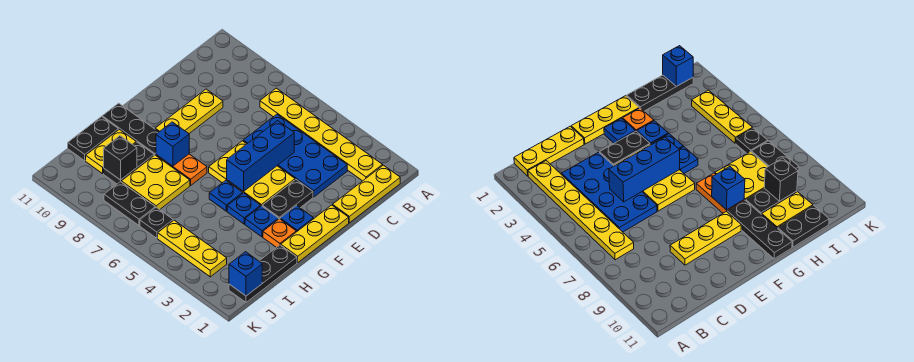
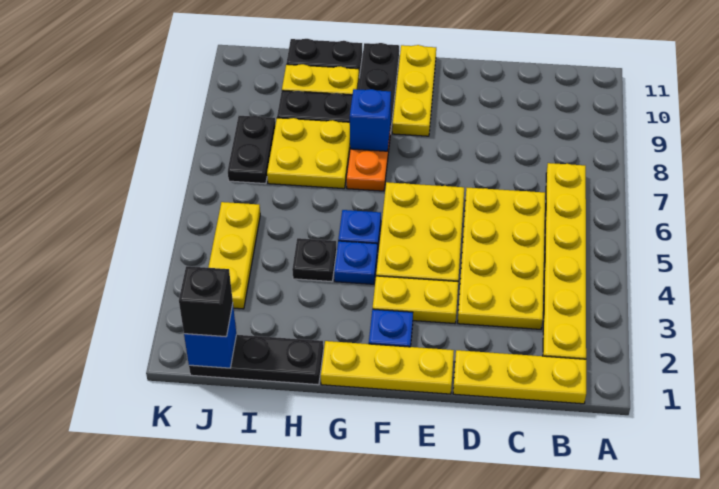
blue plate C3:D6 level 1 -> yellow plate C3:D6 level 1
blue brick D5:F5 level 2 -> none
yellow plate D9:F9 level 1 -> yellow plate F9:F11 level 1
black plate E3:F3 level 1 -> yellow plate E3:F3 level 1
orange plate G2 level 1 -> none
blue plate G3 level 1 -> none
black brick I9 level 2 -> black brick J1 level 3
black plate J6 level 1 -> black plate H4 level 1

